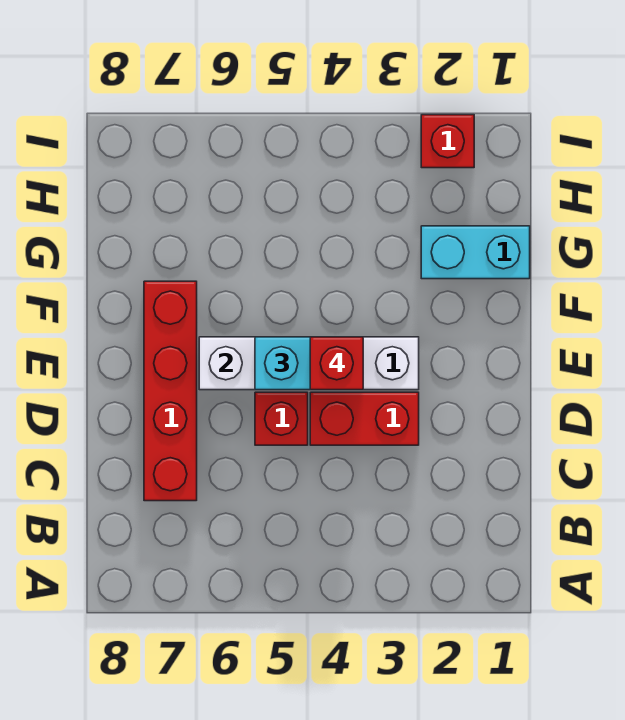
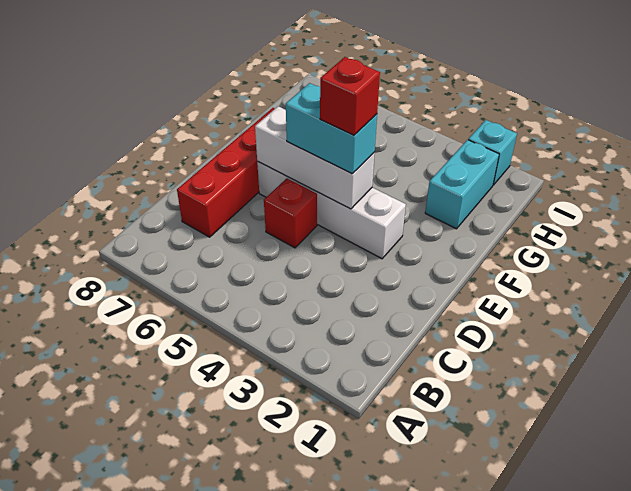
red brick D3:D4 level 1 -> none
cyan brick G1:G2 level 1 -> cyan brick G2:H2 level 1
red brick I2 level 1 -> cyan brick I2 level 1

